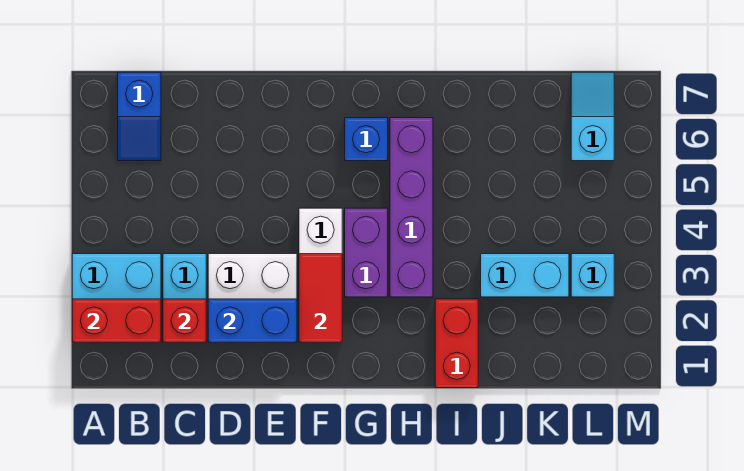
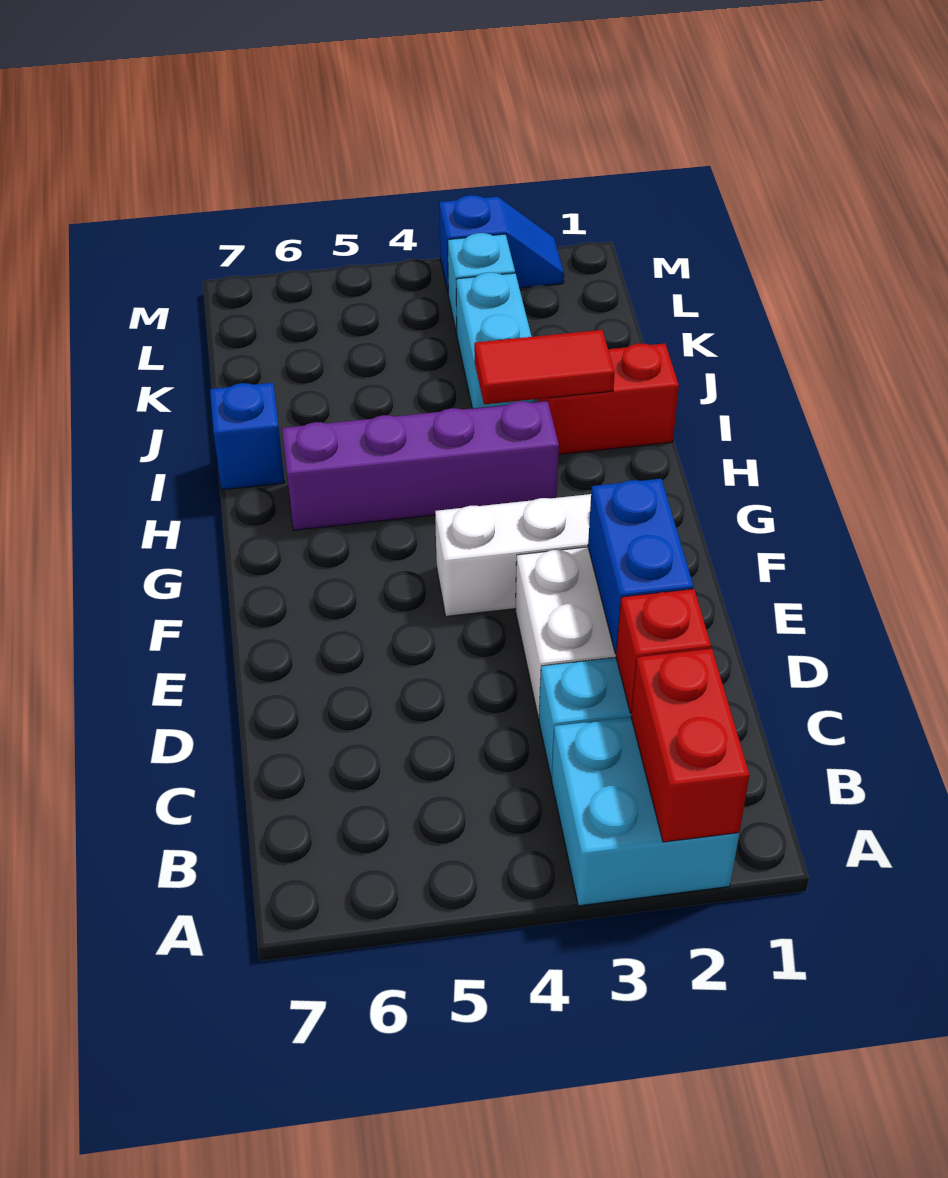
blue slope B6:B7 level 1 top 7 -> blue slope M2:M3 level 1 top 3
red tile F2:F3 level 2 -> red tile I2:I3 level 2
purple brick G3:G4 level 1 -> none
blue brick G6 level 1 -> blue brick I7 level 1
cyan slope L6:L7 level 1 top 6 -> none

